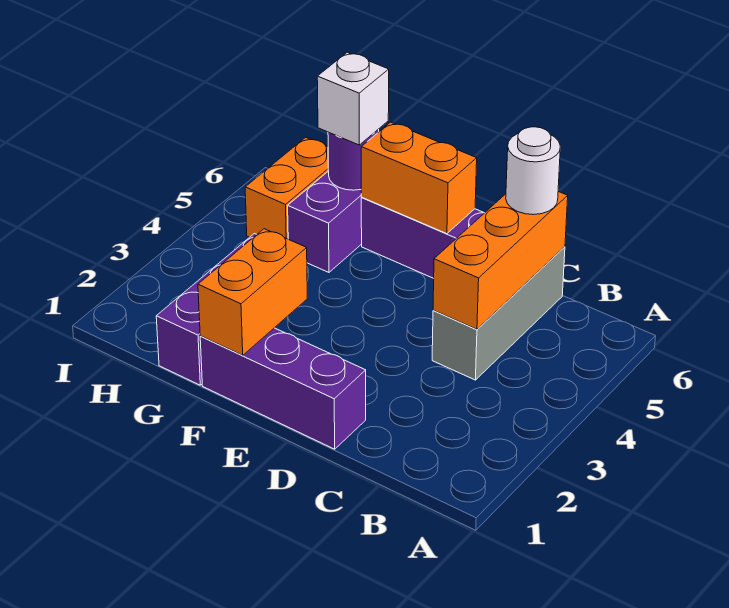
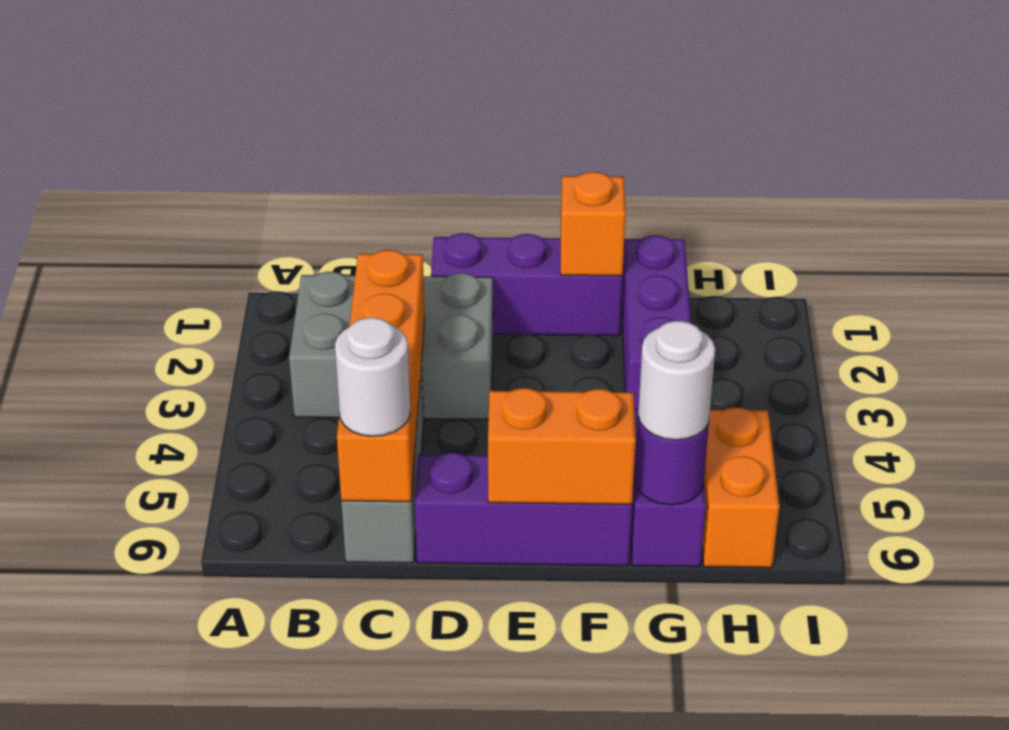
none -> grey brick B2:D3 level 1
orange brick C4:C6 level 2 -> orange brick C3:C6 level 2
orange brick F1:F2 level 2 -> orange brick F1 level 2
white brick G6 level 3 -> white round brick G6 level 3

